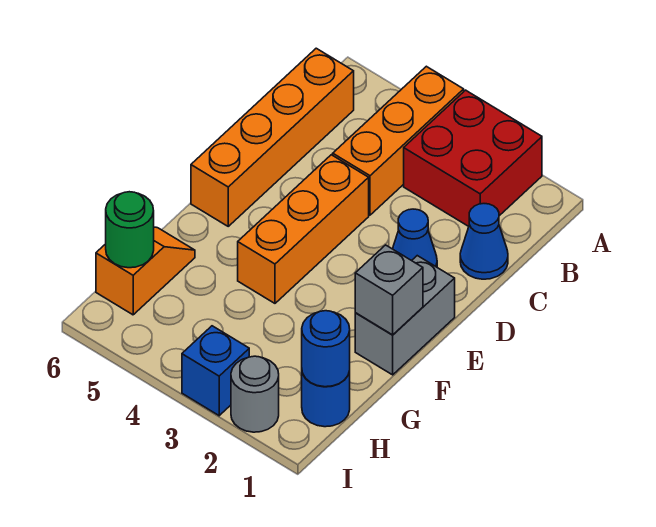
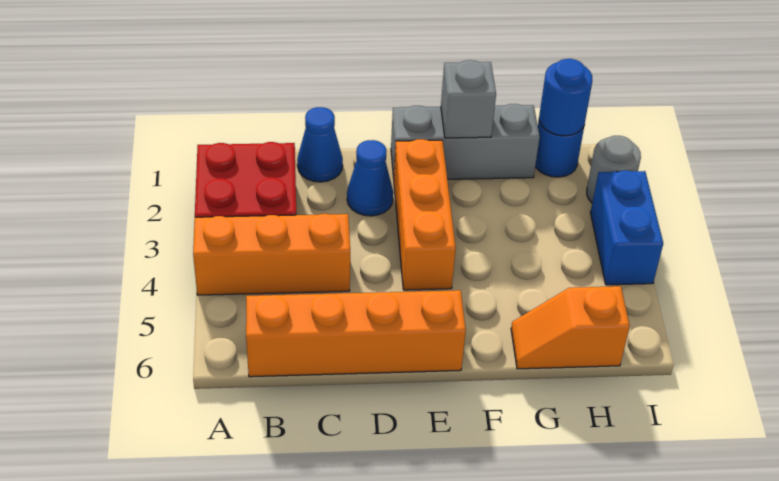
orange brick D4:F4 level 1 -> orange brick E2:E4 level 1
grey brick E1:F1 level 1 -> grey brick E1:G1 level 1
green round brick H6 level 2 -> none
blue brick I3 level 1 -> blue brick I3:I4 level 1

